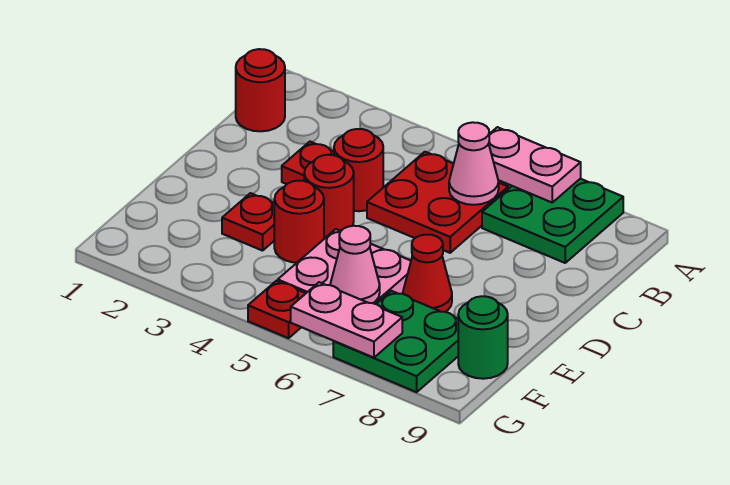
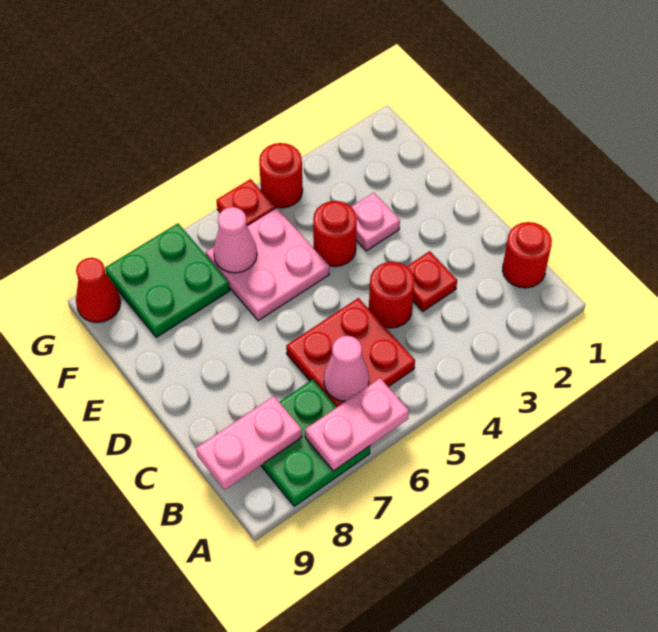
red round brick D4 level 1 -> red round brick G4 level 1
red plate E3 level 1 -> pink plate E3 level 1
red cone E7 level 1 -> red cone G9 level 1
green round brick F9 level 1 -> none
pink plate G6:G7 level 2 -> pink plate B8:B9 level 2

